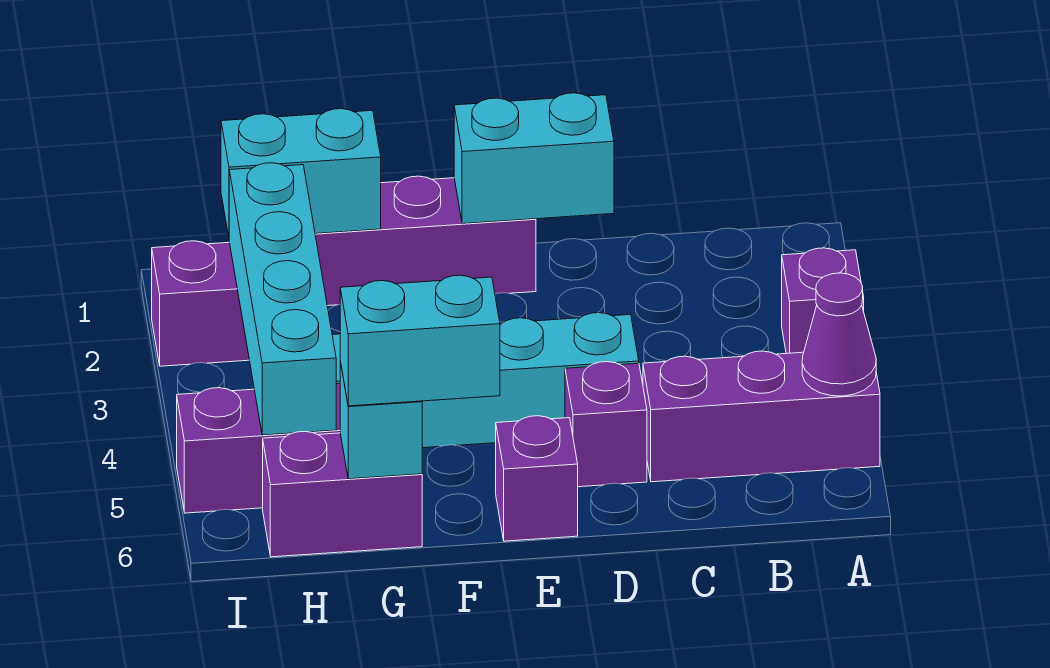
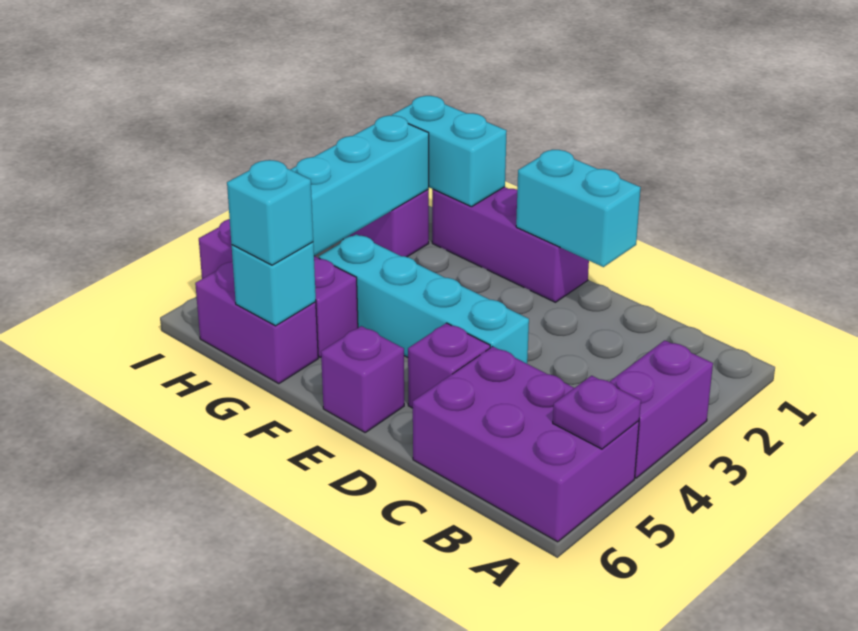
purple brick A3 level 1 -> purple brick A3:A4 level 1
purple brick A5:C5 level 1 -> purple brick A5:C6 level 1
purple cone A5 level 2 -> purple plate A5 level 2
cyan brick F6:G6 level 3 -> cyan brick G6 level 3

